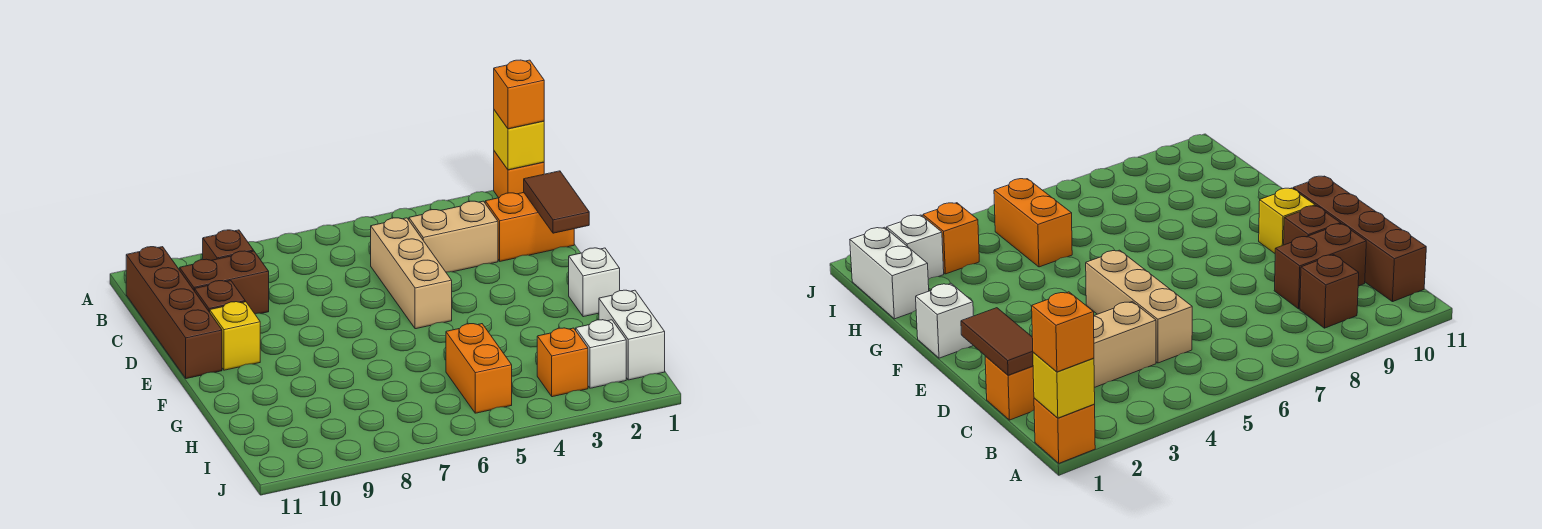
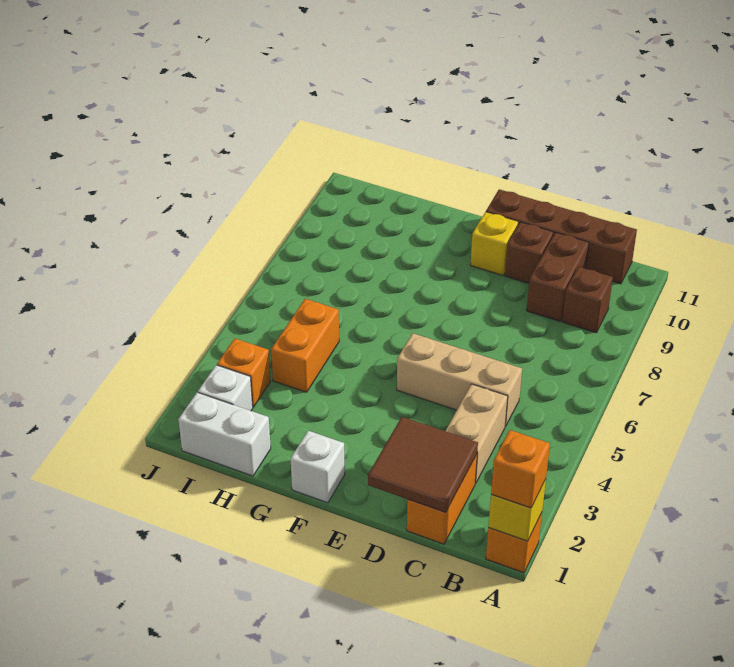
brown tile C1:D1 level 2 -> brown tile C1:D2 level 2
orange brick H5:I5 level 1 -> orange brick H4:H5 level 1

